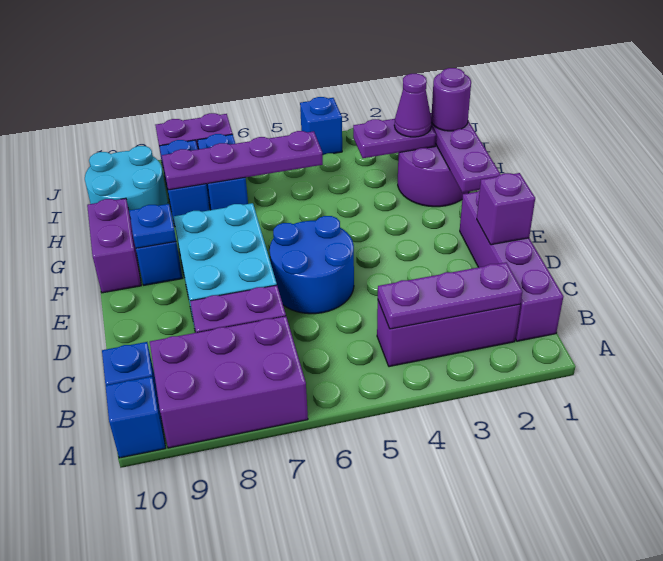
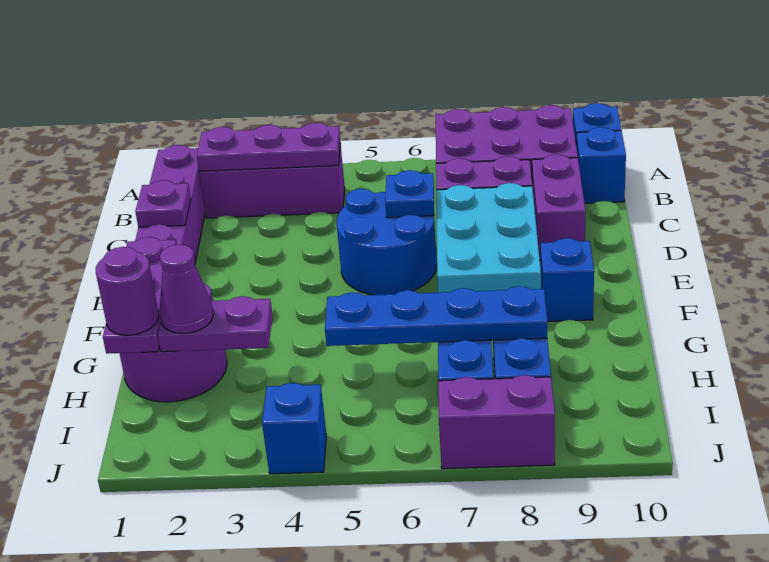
purple brick D1 level 2 -> purple plate D1 level 2
blue plate F9 level 2 -> blue plate D6 level 2
purple brick F10:G10 level 1 -> purple brick C9:D9 level 1
purple plate H5:H8 level 2 -> blue plate H5:H8 level 2
cyan round brick H9:I10 level 1 -> none

